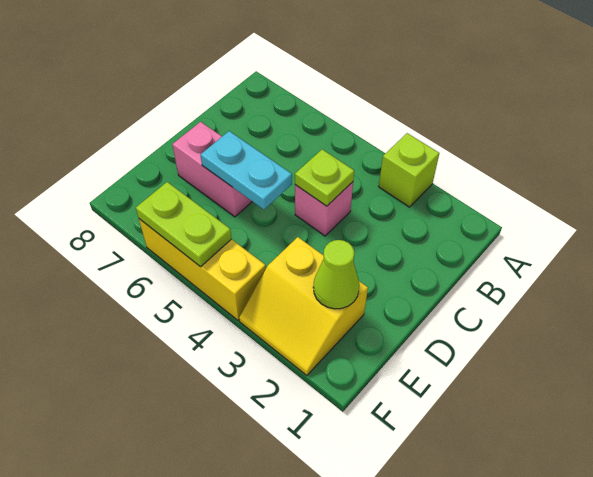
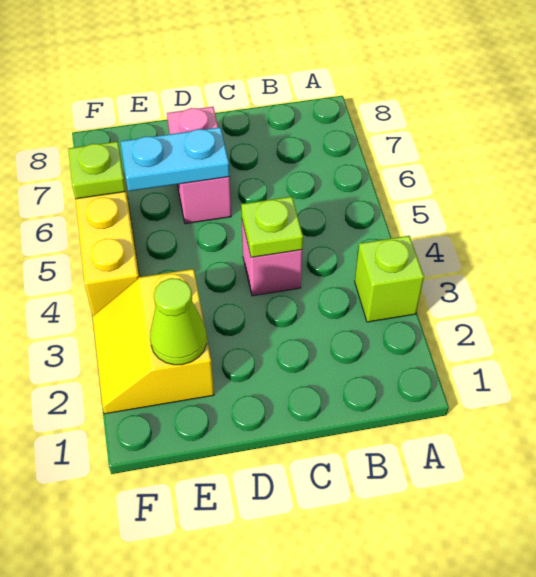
cyan plate D5:D6 level 2 -> cyan plate D6:E6 level 2
lime plate F5:F6 level 2 -> lime plate F6 level 2

